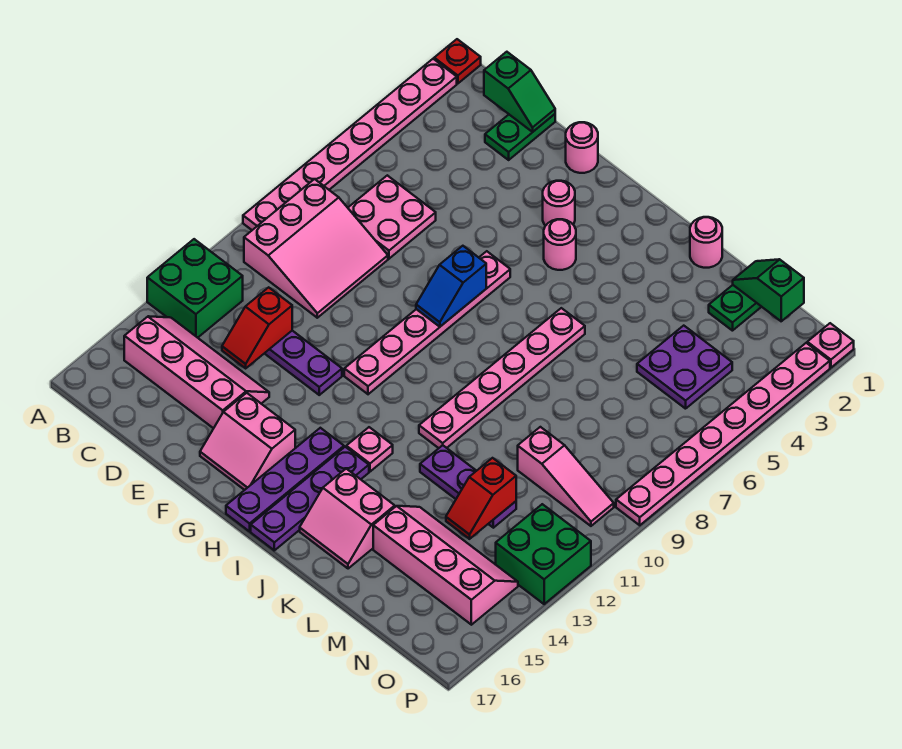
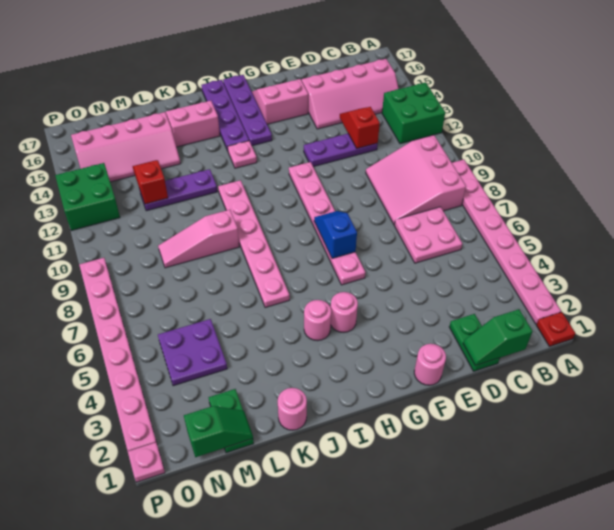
pink round brick G3 level 1 -> pink round brick I4 level 1
pink slope M10:O10 level 1 top M -> pink slope K9:M9 level 1 top K

